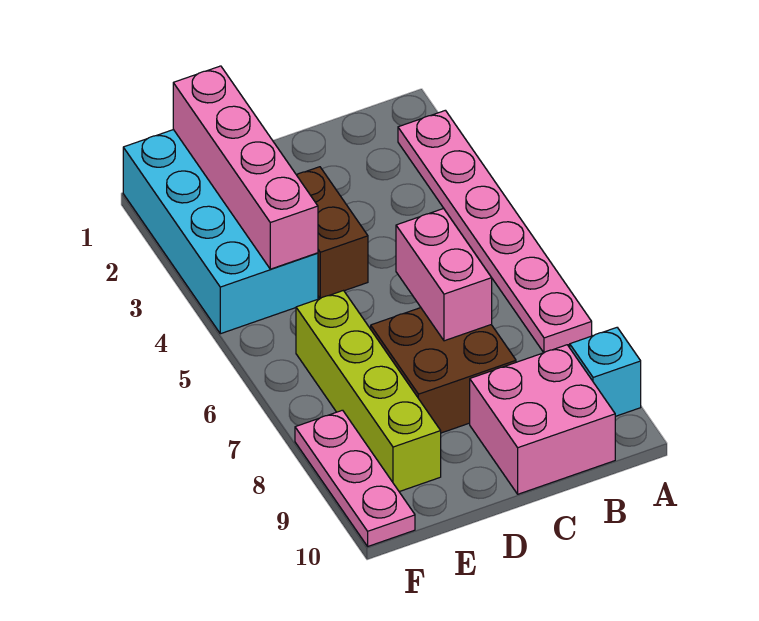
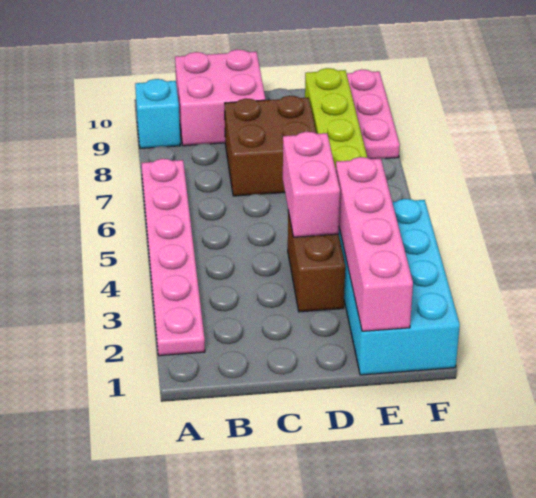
pink brick C6:C7 level 2 -> pink brick D4:D5 level 2

